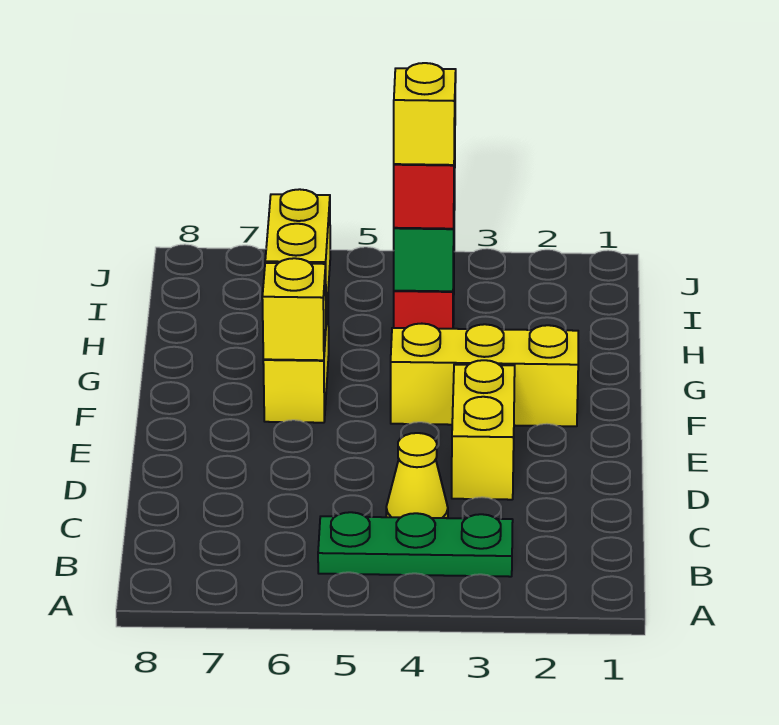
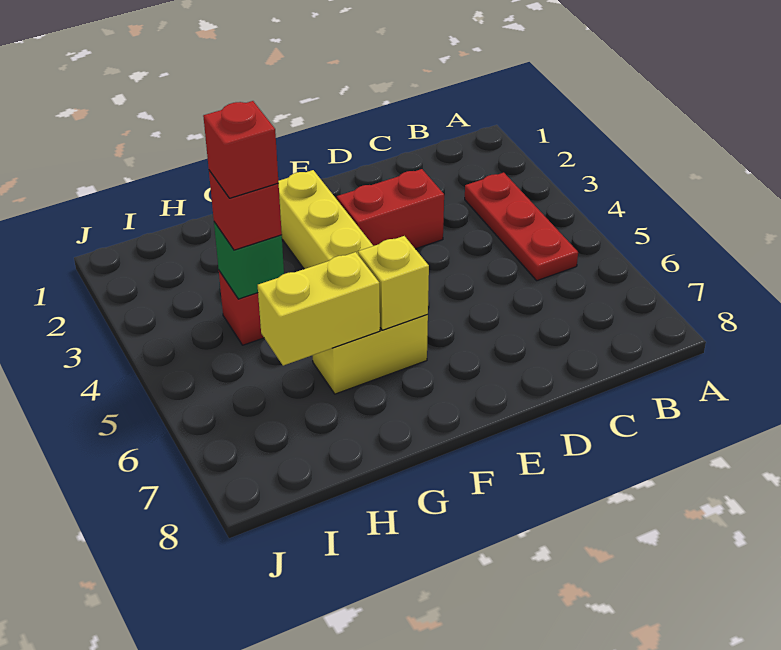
green plate B3:B5 level 1 -> red plate B3:B5 level 1
yellow cone C4 level 1 -> none
yellow brick D3:E3 level 1 -> red brick D3:E3 level 1
yellow brick H4 level 4 -> red brick H4 level 4

